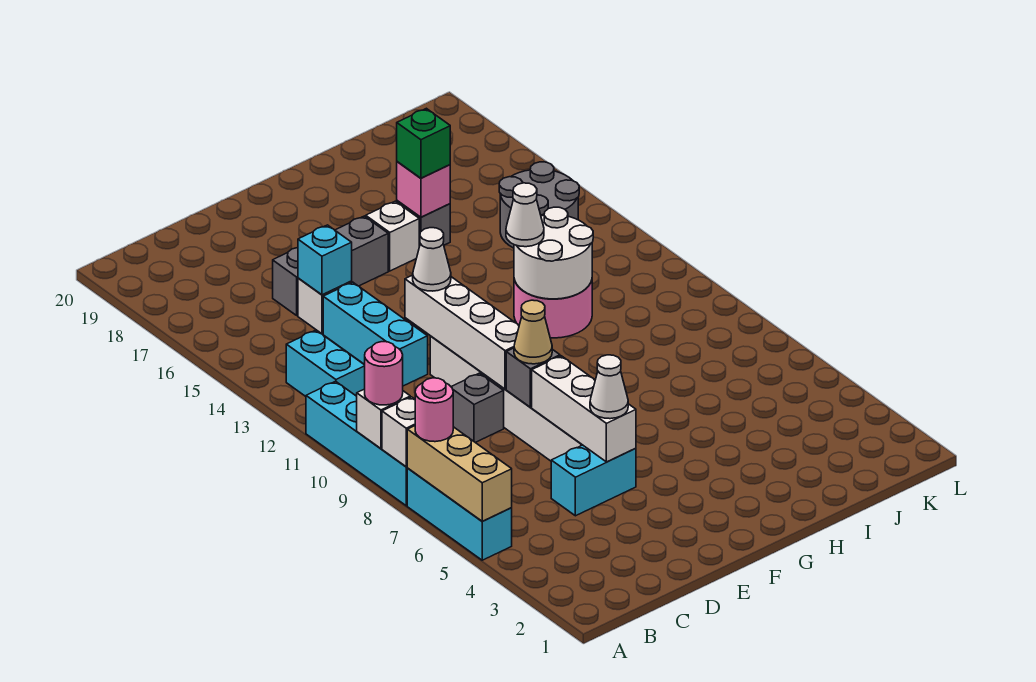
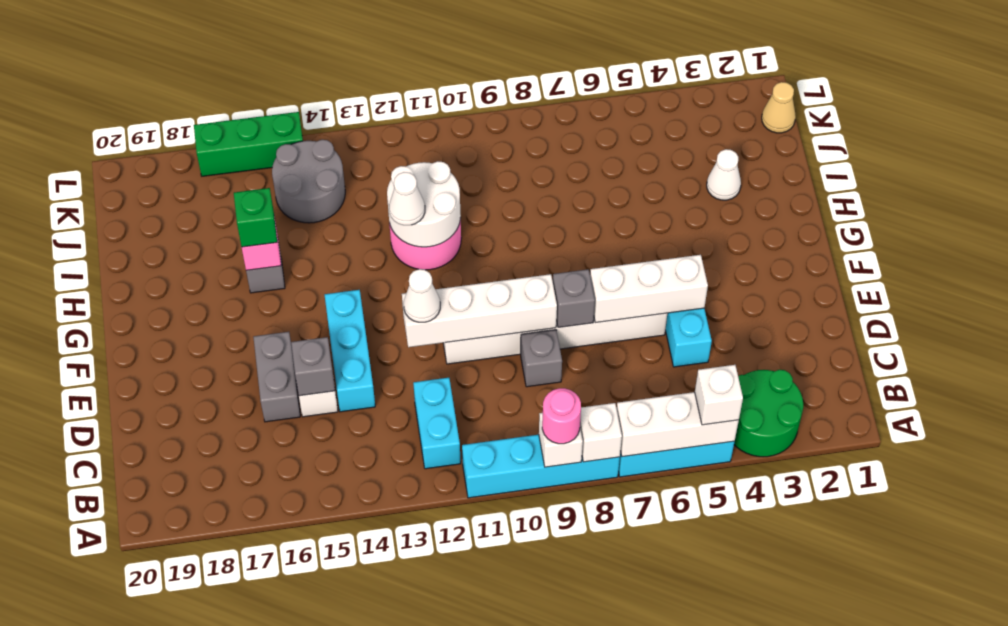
none -> green round brick A3:B4 level 1
tan brick A5:A7 level 2 -> white brick A5:A7 level 2
pink round brick A7 level 3 -> none
cyan brick B12:B13 level 1 -> cyan brick B12:C12 level 1
cyan brick D12:D14 level 1 -> cyan brick D14:F14 level 1
cyan brick D15 level 2 -> grey brick D15 level 2
grey brick D16:F16 level 1 -> grey brick D16:E16 level 1
white cone E5 level 3 -> white cone I3 level 1
tan cone E8 level 3 -> tan cone K1 level 1
white brick G16 level 1 -> white brick A5 level 3
none -> green brick L15:L17 level 1

